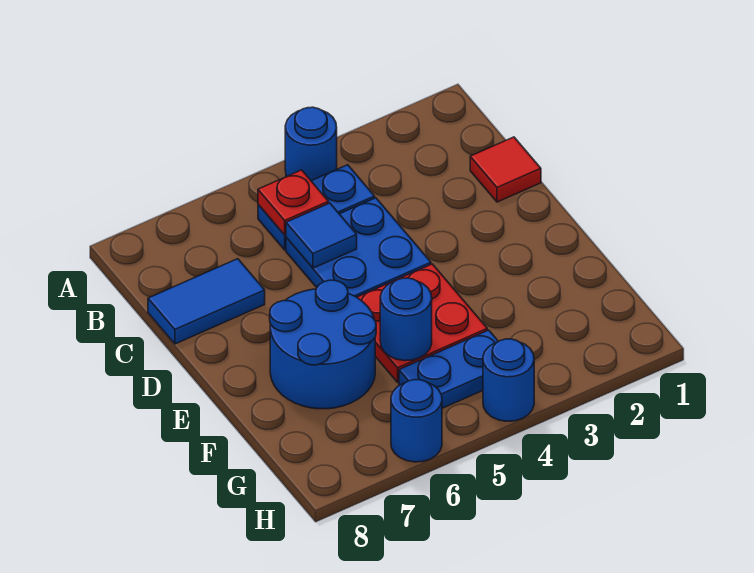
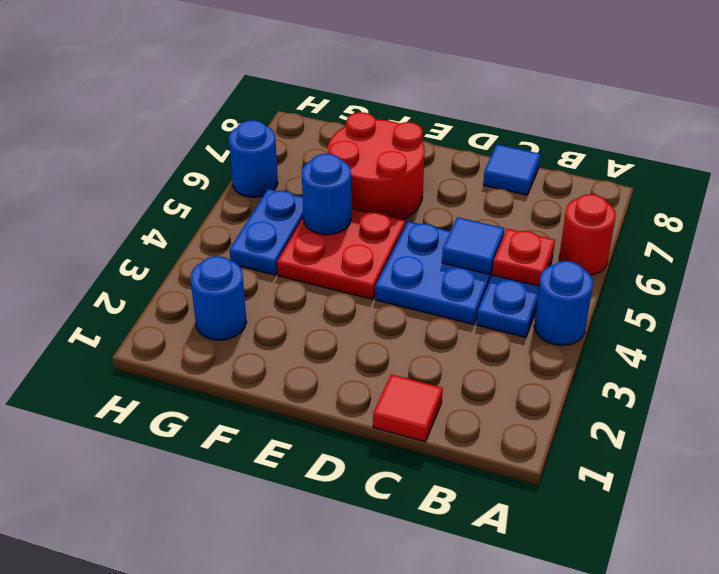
none -> red round brick A6 level 1
blue tile C7:C8 level 1 -> blue tile C8 level 1
blue round brick E6:F7 level 1 -> red round brick E6:F7 level 1
blue round brick H4 level 1 -> blue round brick G2 level 1

